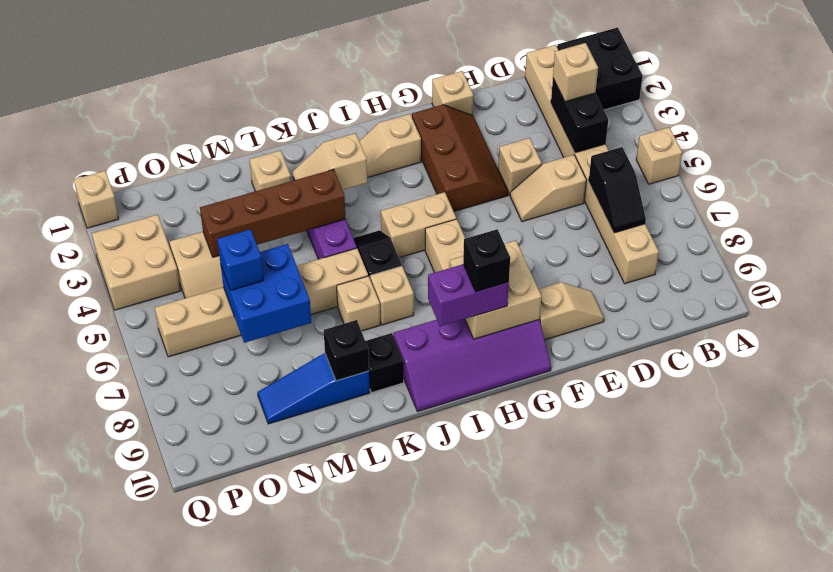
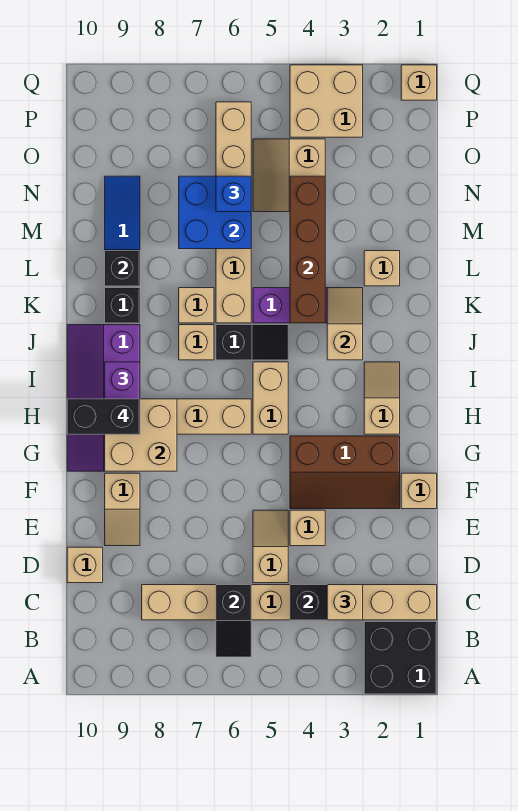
tan brick A5 level 1 -> tan brick D10 level 1
black slope C6:C7 level 2 top 6 -> black slope B6:C6 level 2 top C
black brick H9 level 4 -> black brick H9:H10 level 4

